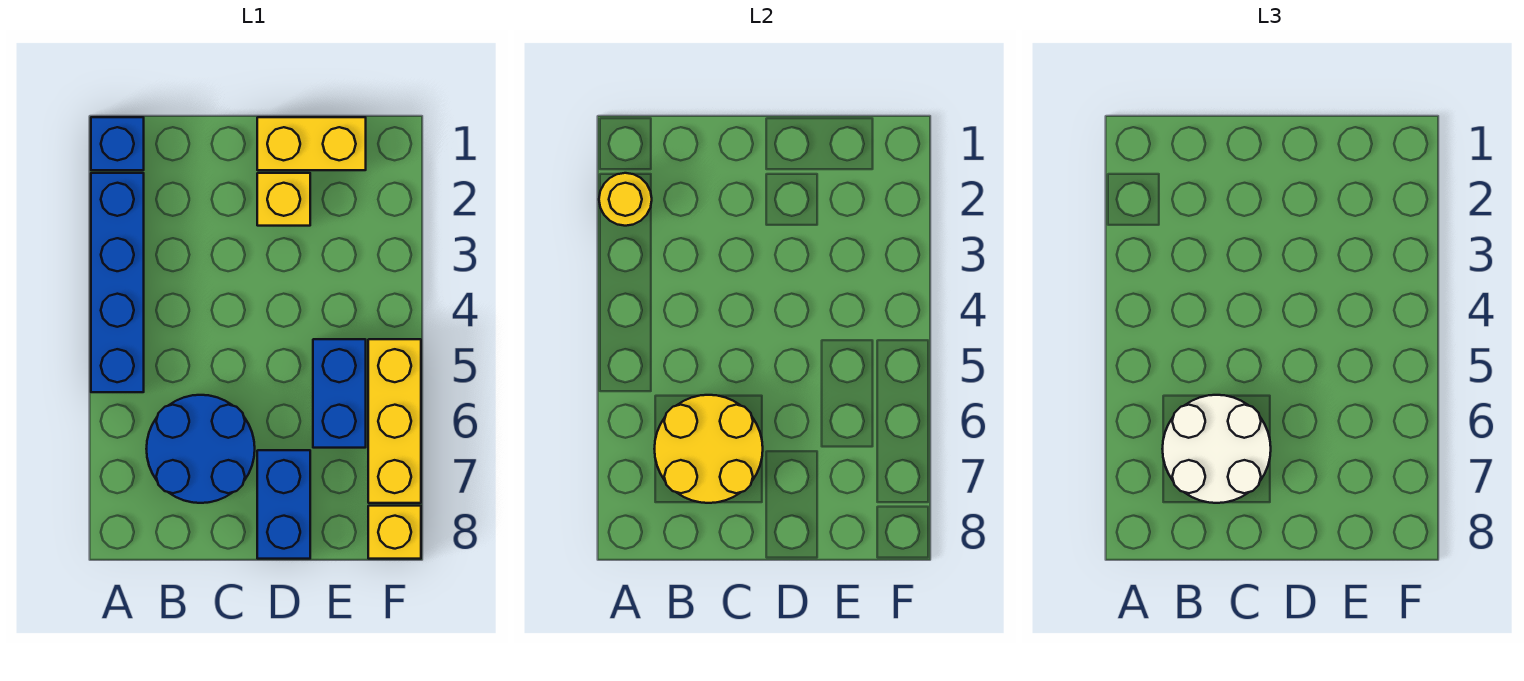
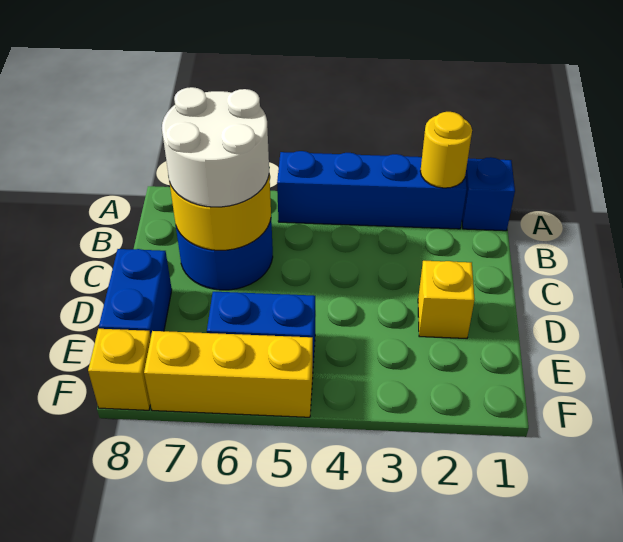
yellow brick D1:E1 level 1 -> none
blue brick D7:D8 level 1 -> blue brick D8:E8 level 1

